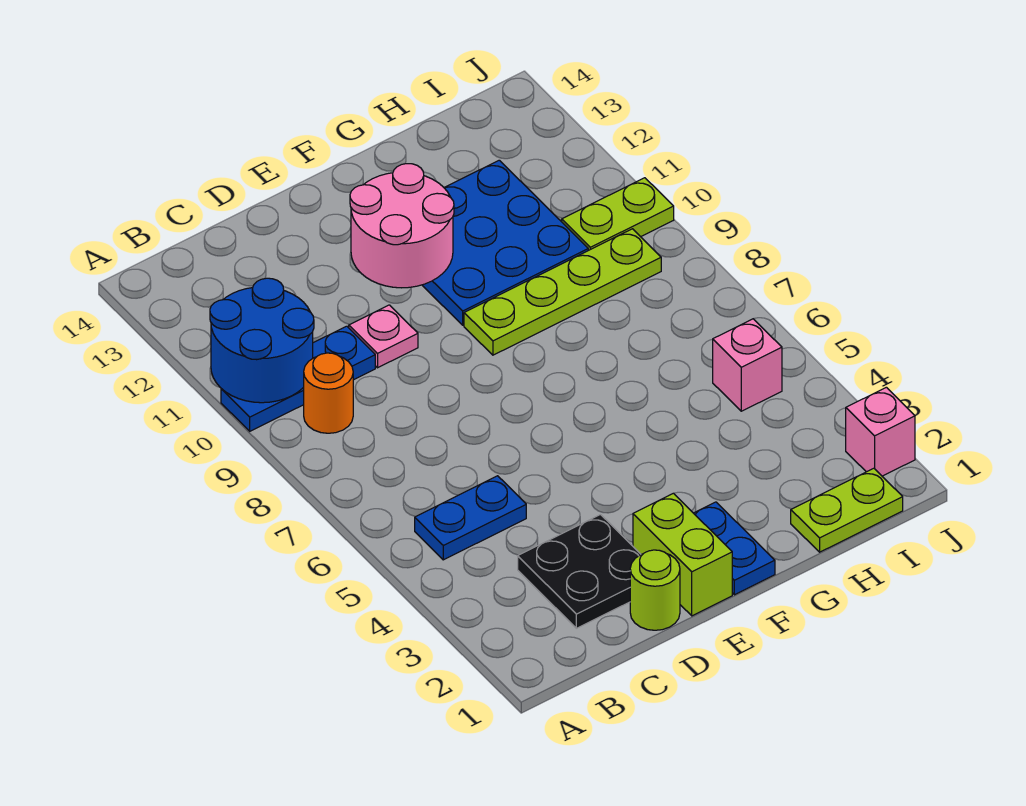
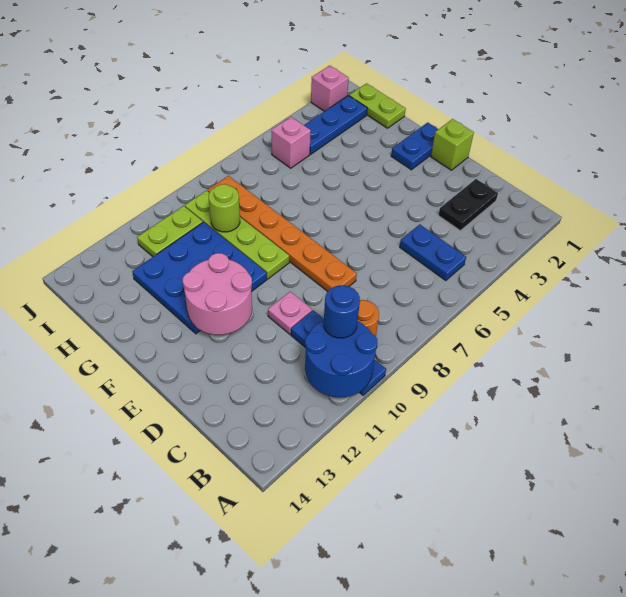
none -> blue round brick B10 level 3
black plate C2:D3 level 1 -> black plate C2:C3 level 1
lime round brick D1 level 1 -> lime round brick H9 level 2
none -> orange plate D8:I8 level 1
lime brick E1:E2 level 1 -> lime brick E1 level 1
none -> blue plate I2:I4 level 1
lime plate I10:J10 level 1 -> lime plate I10:I11 level 1

